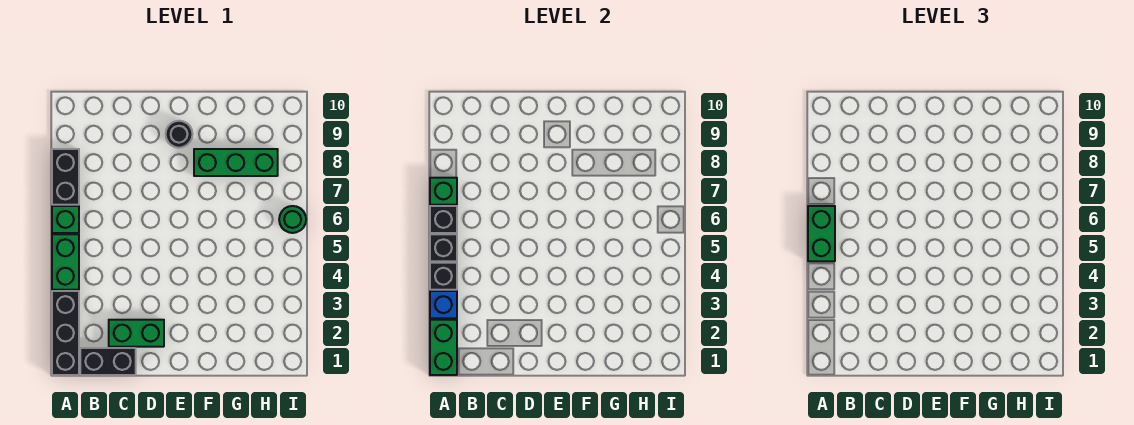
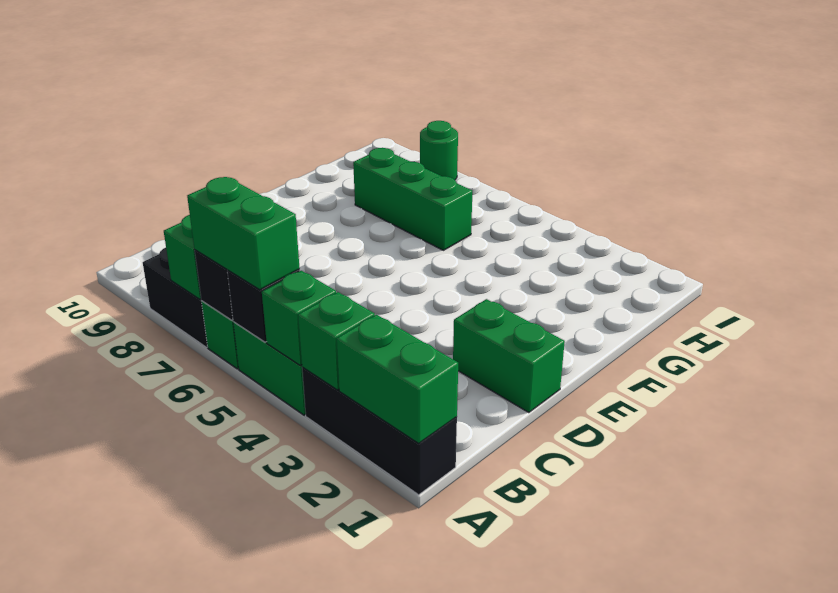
blue brick A3 level 2 -> green brick A3 level 2
black brick A4 level 2 -> green brick A4 level 2
black brick B1:C1 level 1 -> none
green brick C2:D2 level 1 -> green brick D1:D2 level 1
black round brick E9 level 1 -> none
green brick F8:H8 level 1 -> green brick G6:G8 level 1
green round brick I6 level 1 -> green round brick I8 level 1

